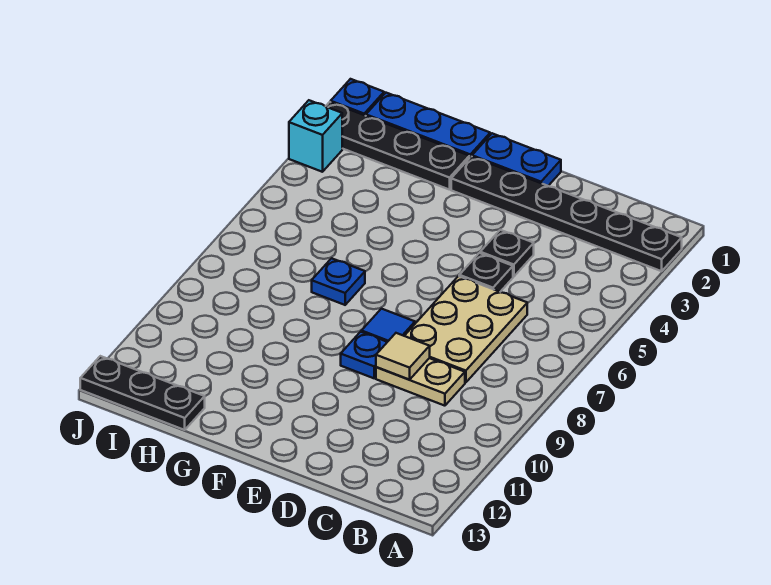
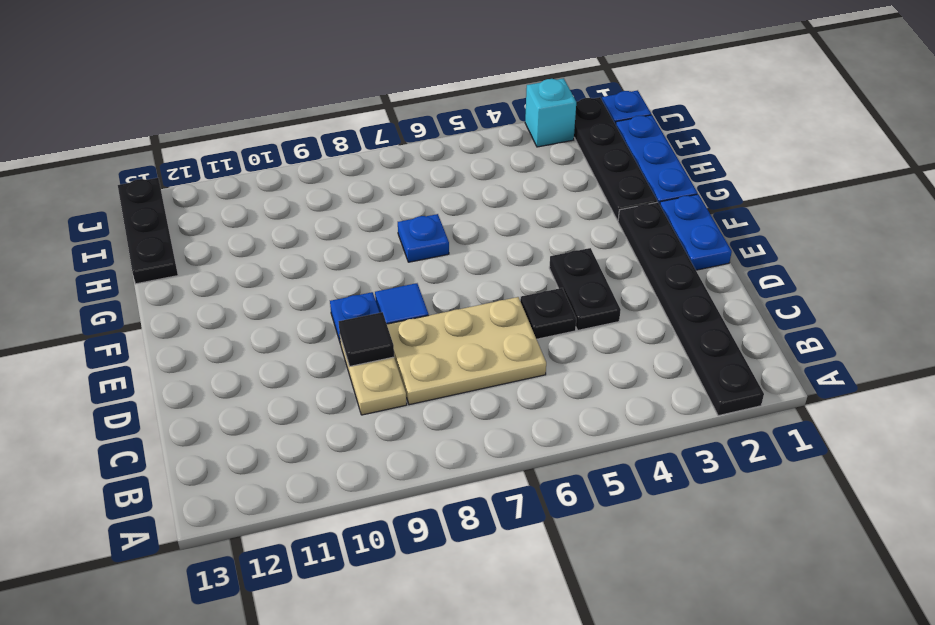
black plate D4 level 1 -> black plate D4:E4 level 1
tan tile D9 level 2 -> black tile D9 level 2

